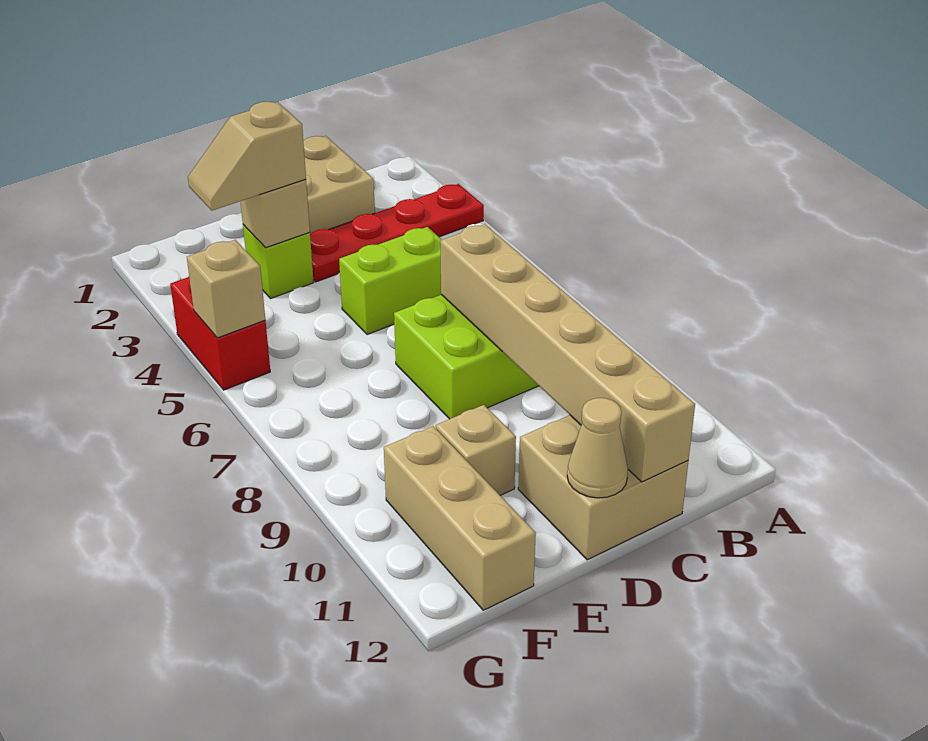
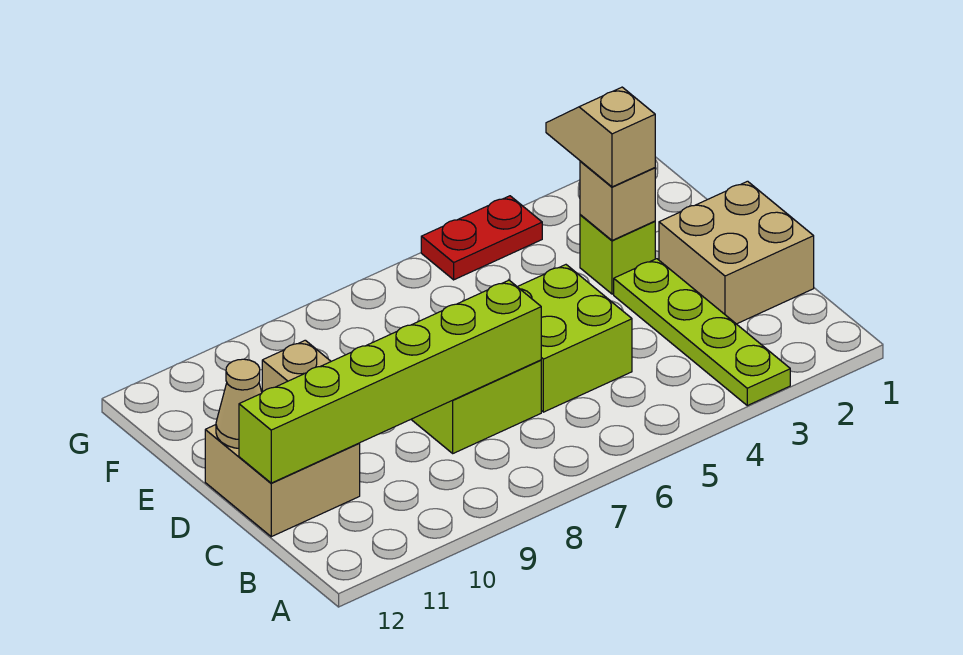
red plate A3:D3 level 1 -> lime plate A3:D3 level 1
lime brick C5:D5 level 1 -> lime brick C5:D6 level 1
tan brick C7:C12 level 2 -> lime brick C7:C12 level 2
tan brick F10:F12 level 1 -> none
red brick G4:G5 level 1 -> red plate G4:G5 level 1
tan brick G5 level 2 -> none

